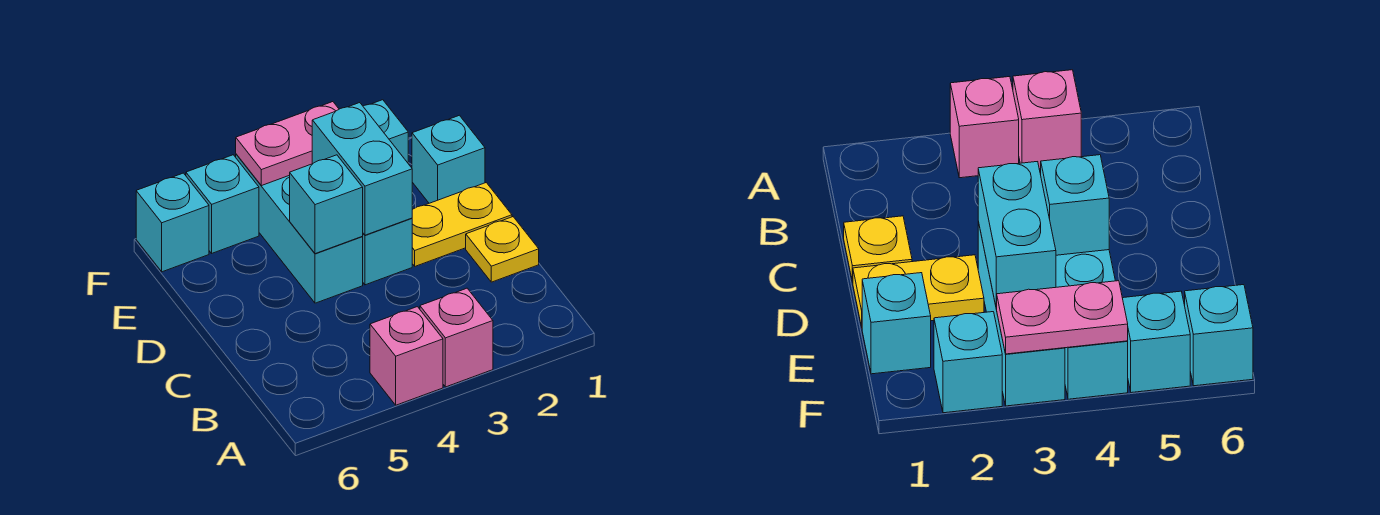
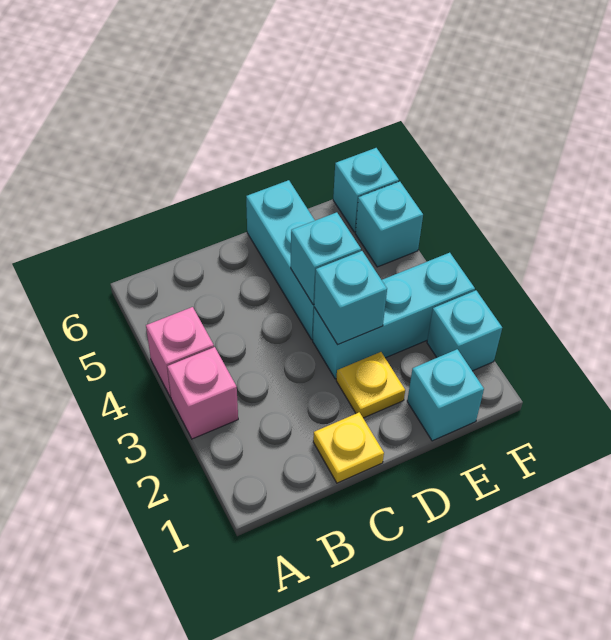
yellow plate D1:D2 level 1 -> yellow plate D2 level 1
cyan brick D3:E3 level 2 -> cyan brick D3 level 2
cyan brick D4:F4 level 1 -> cyan brick D4:D6 level 1
pink plate F3:F4 level 2 -> none

